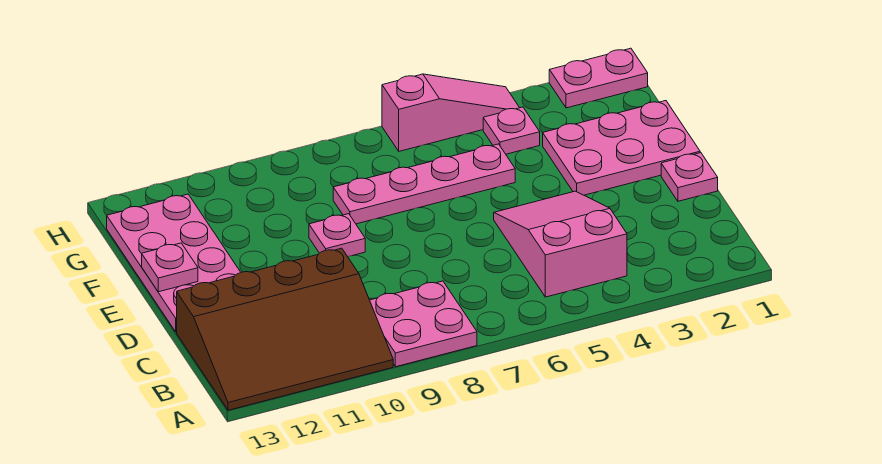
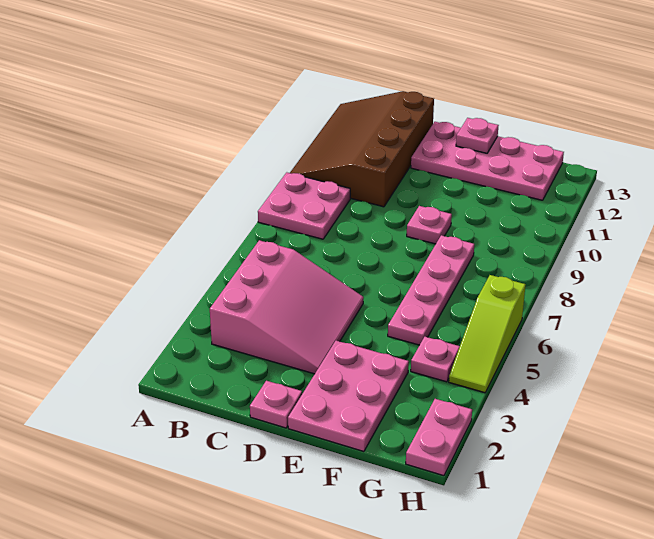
pink slope B4:D5 level 1 top B -> pink slope B3:D5 level 1 top B
pink slope H4:H6 level 1 top 6 -> lime slope H4:H6 level 1 top 6

